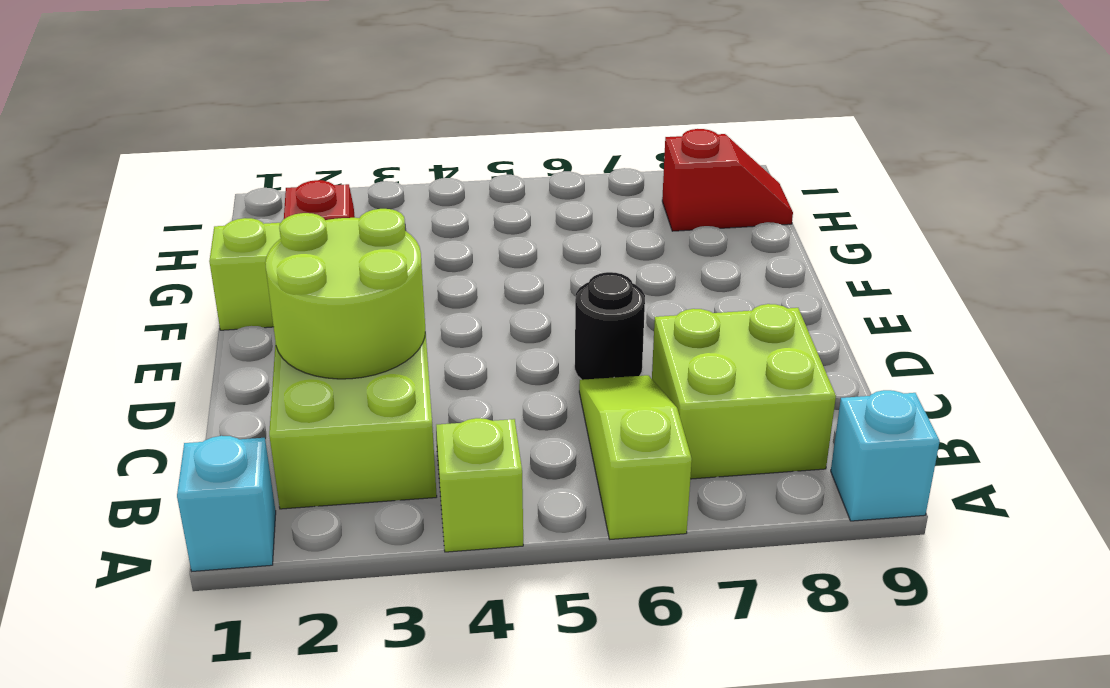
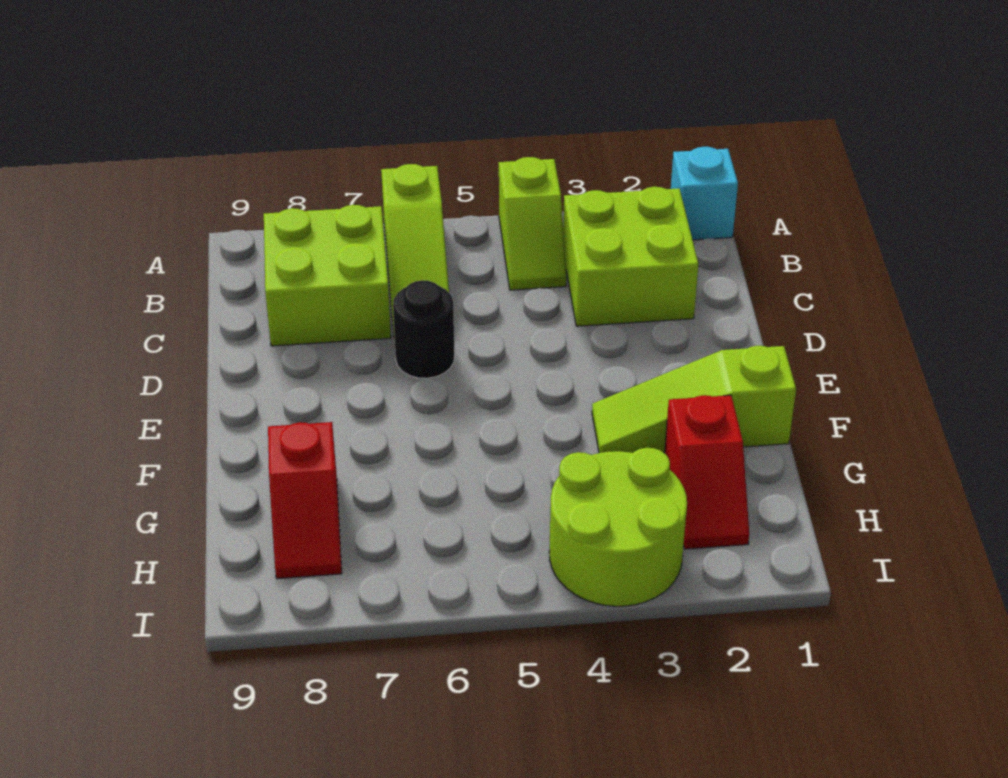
cyan brick A9 level 1 -> none
lime round brick C2:D3 level 2 -> lime round brick H3:I4 level 1
red slope H8:H9 level 1 top 8 -> red slope G8:H8 level 1 top G

